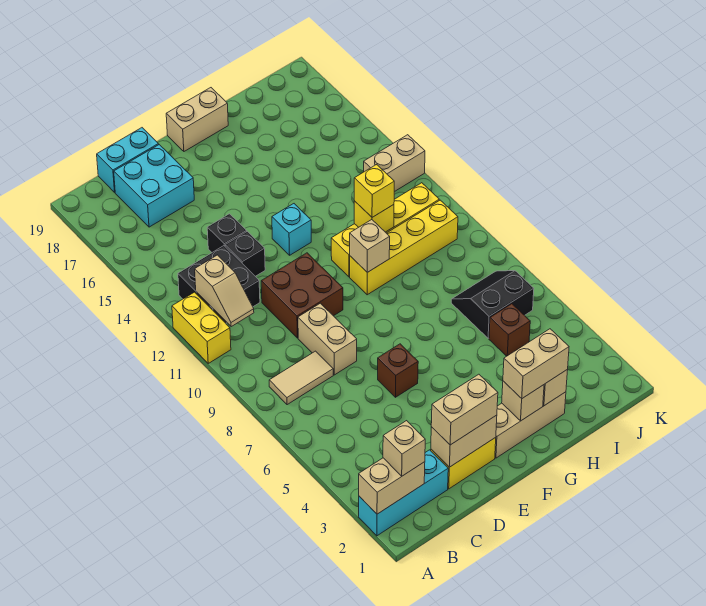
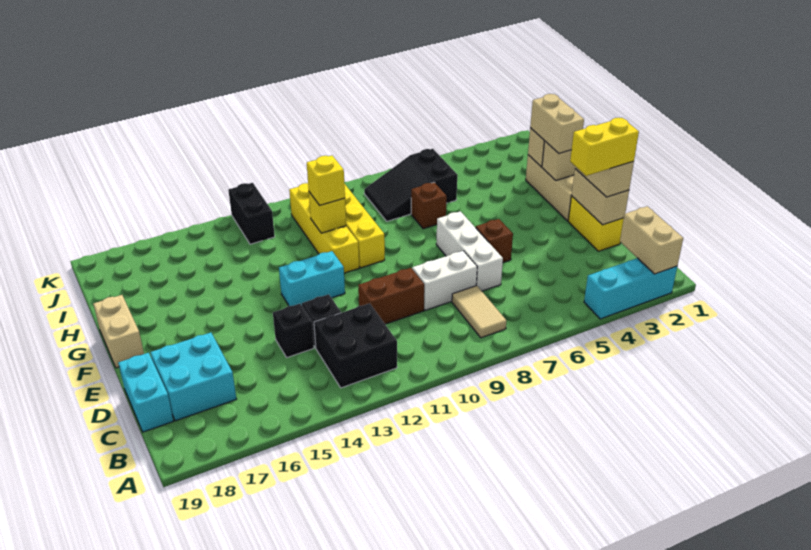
cyan brick A2:C2 level 1 -> cyan brick A2:A4 level 1
yellow brick A11:A12 level 1 -> yellow brick D2:D3 level 4
tan brick B2 level 3 -> none
tan slope B11:B12 level 2 top 12 -> none
none -> white brick D7:F7 level 1
tan brick D8:D9 level 1 -> white brick D8:D9 level 1
brown brick D10:E11 level 1 -> brown brick D10:D11 level 1
cyan brick F13 level 1 -> cyan brick F12:F13 level 1
tan brick G10 level 2 -> none
brown brick I5 level 1 -> brown brick H7 level 1
black slope I6:J7 level 1 top 6 -> black slope I6:J8 level 1 top 6
tan brick J13:K13 level 1 -> black brick J13:K13 level 1

